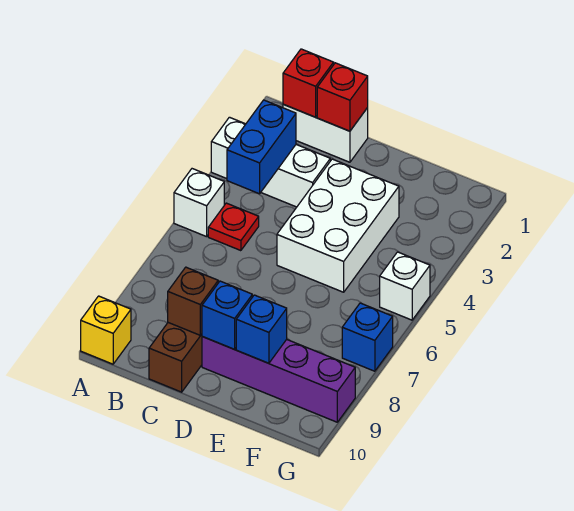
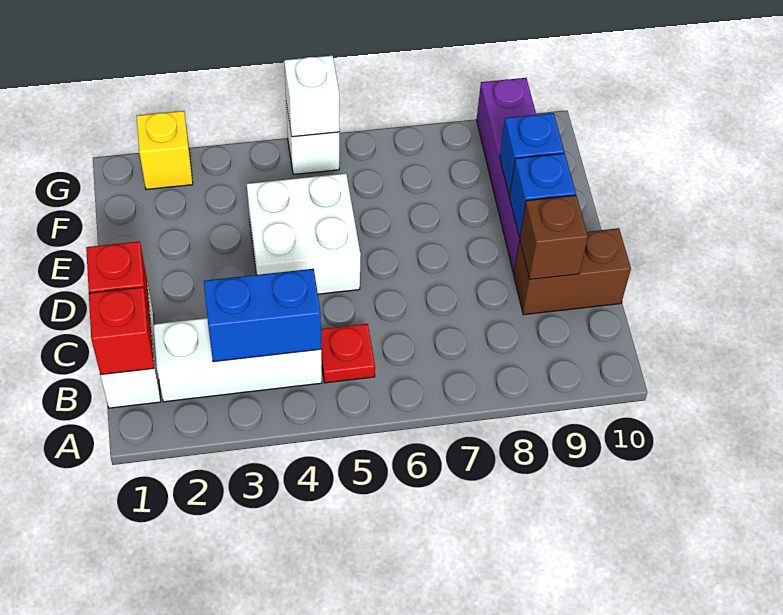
white brick A3:C3 level 1 -> white brick B2:B4 level 1
white brick A5 level 1 -> white brick G5 level 2
yellow brick A10 level 1 -> yellow brick G2 level 1
white brick D3:E5 level 1 -> white brick D4:E5 level 1
blue brick G7 level 1 -> none

